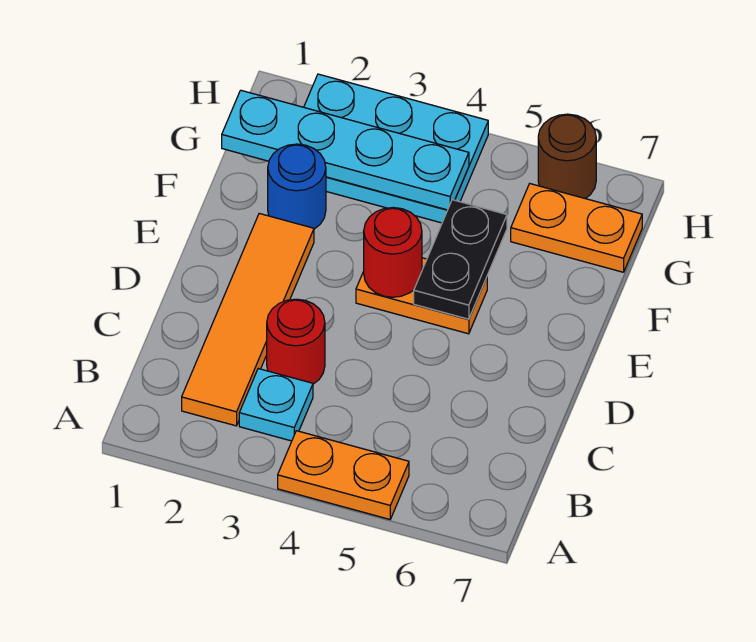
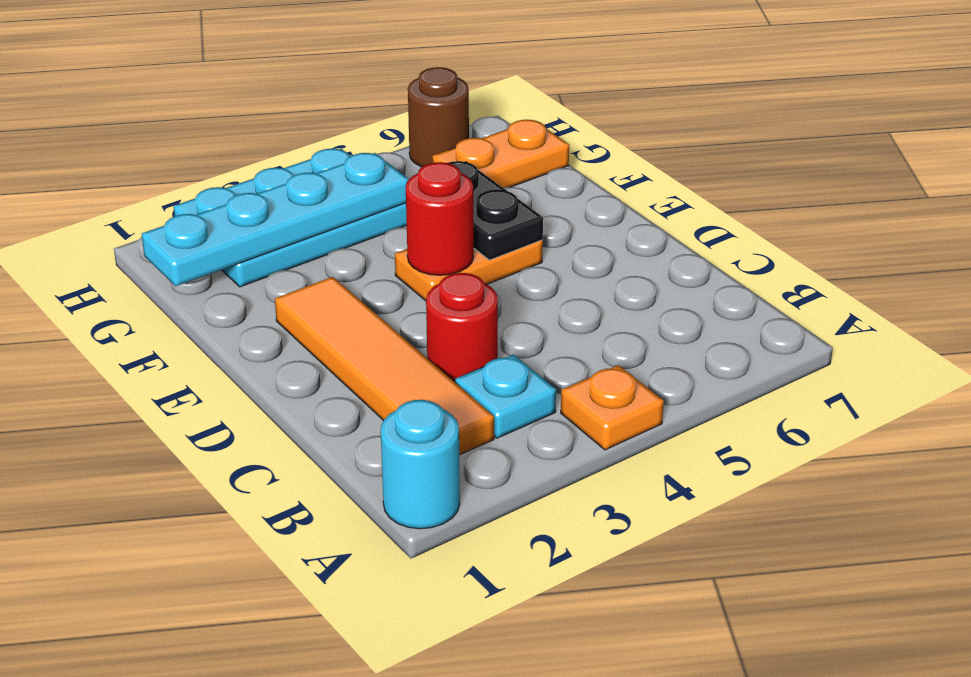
none -> cyan round brick A1 level 1
orange plate A4:A5 level 1 -> orange plate A4 level 1
blue round brick F2 level 1 -> none

